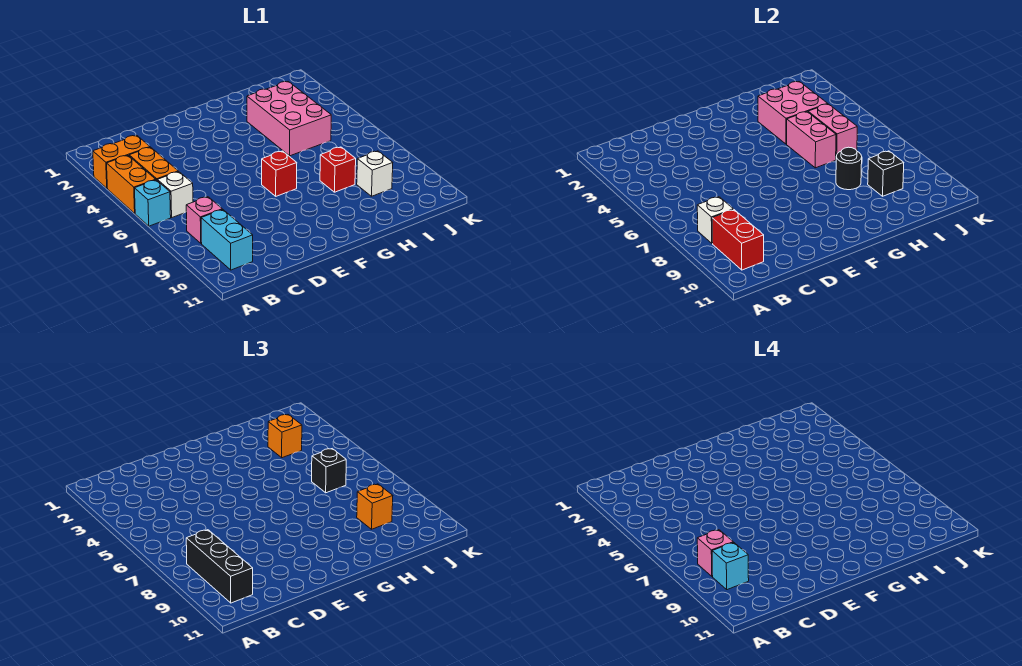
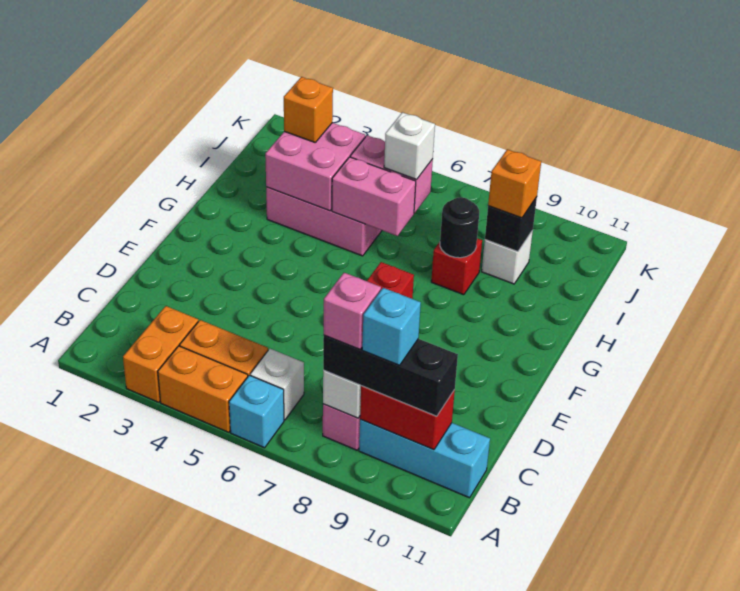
cyan brick B9:B10 level 1 -> cyan brick B9:B11 level 1
black brick I6 level 3 -> white brick I6 level 3

